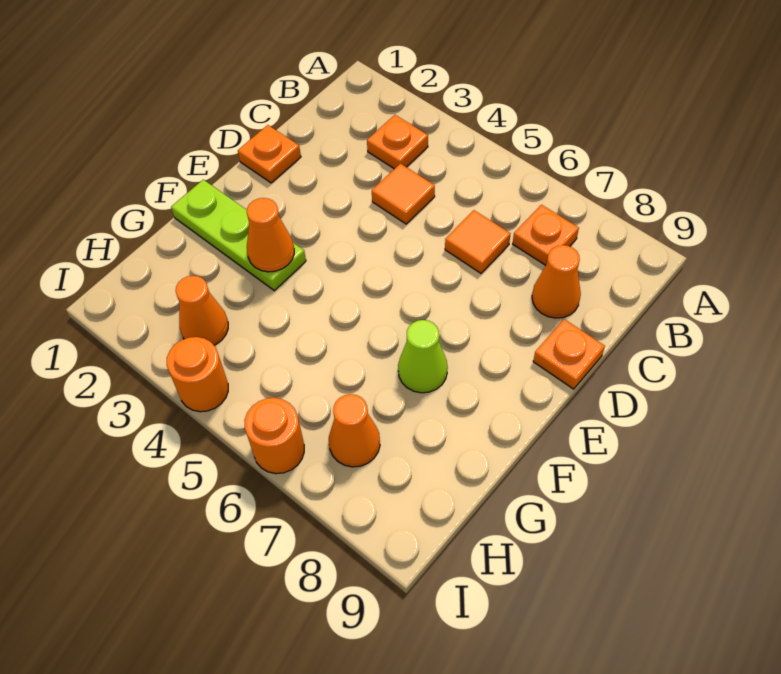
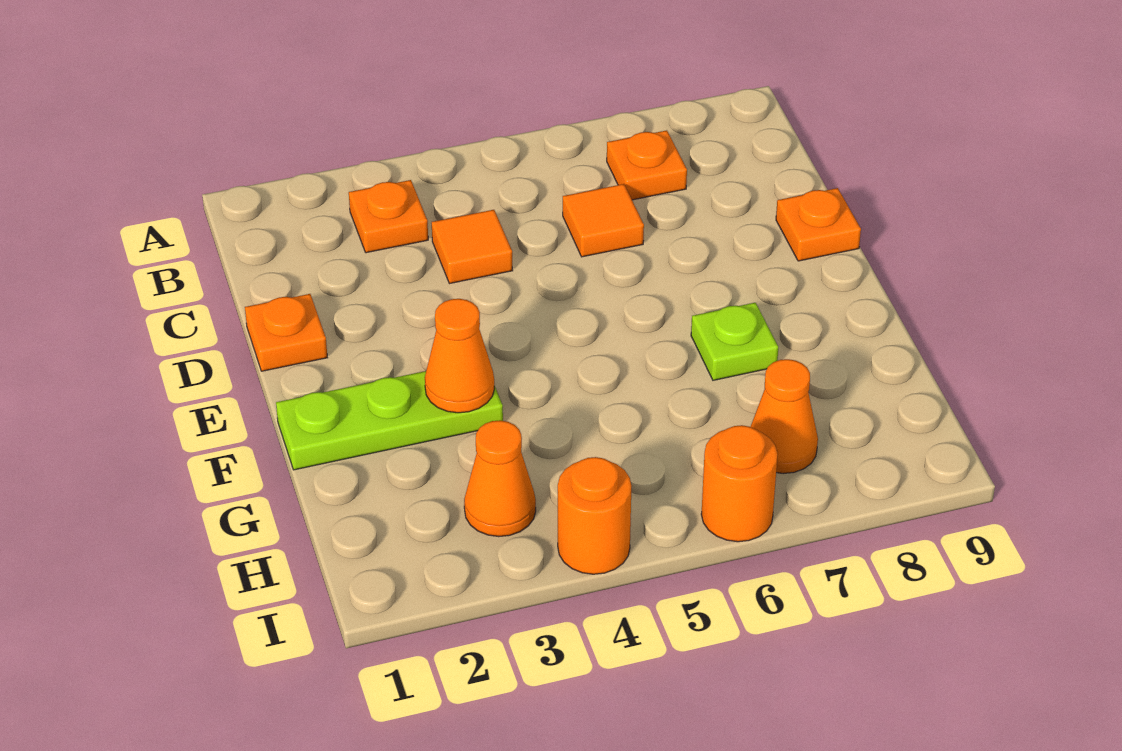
orange cone C8 level 1 -> none
lime cone F7 level 1 -> lime plate F7 level 1

